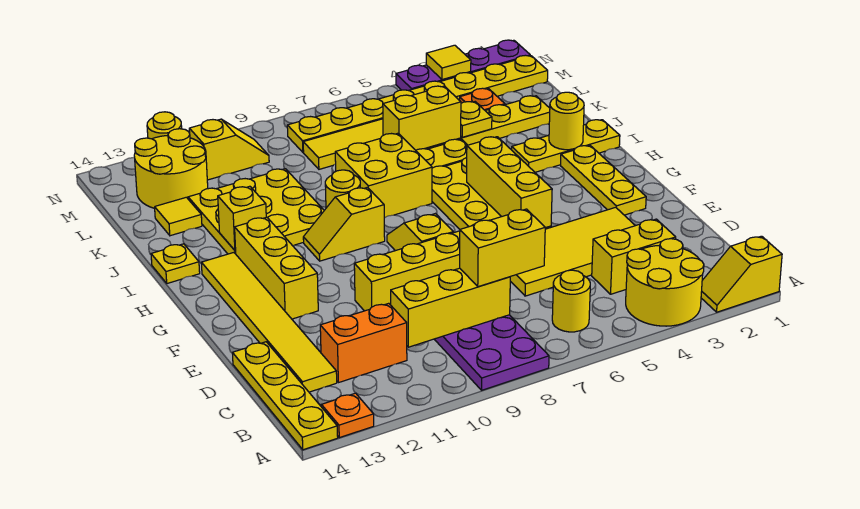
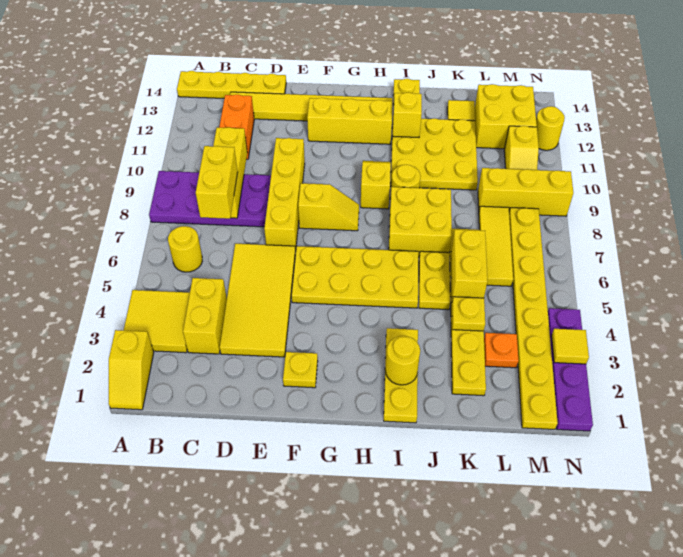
yellow slope A1:A2 level 1 top 1 -> yellow slope A1:A2 level 1 top 2
yellow round brick A3:B4 level 1 -> yellow tile A3:B4 level 1
orange plate A13 level 1 -> none
yellow plate F2:H2 level 1 -> yellow plate F2 level 1
yellow brick F5:H5 level 2 -> yellow brick L9:N9 level 1
yellow round brick L12:M13 level 1 -> yellow brick L12:M13 level 1

